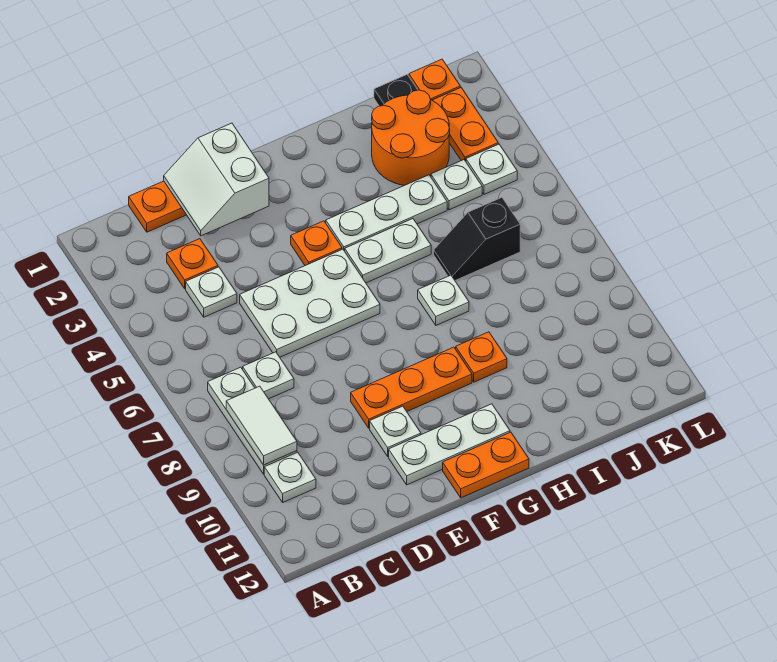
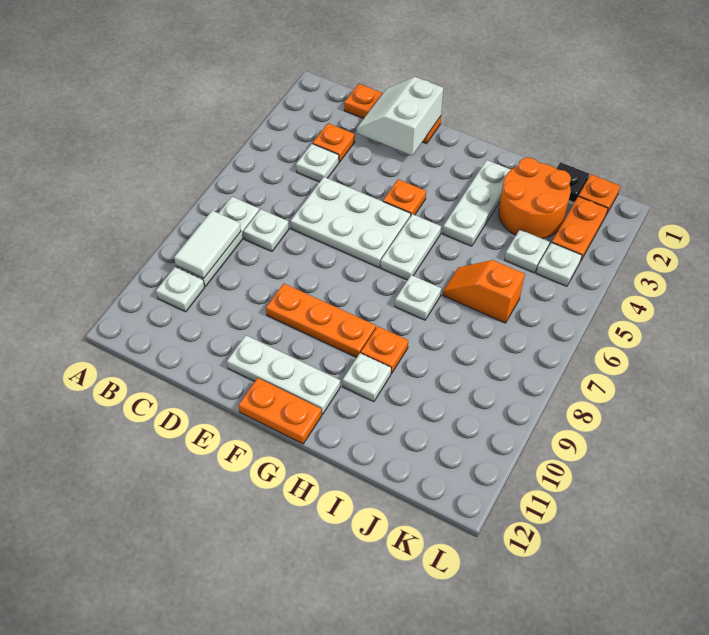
white plate E10 level 1 -> white plate H10 level 1
white plate G4:I4 level 1 -> white plate H2:H4 level 1
white plate G5:H5 level 1 -> white plate G5:G6 level 1
black slope I6:J6 level 1 top J -> orange slope I6:J6 level 1 top J

